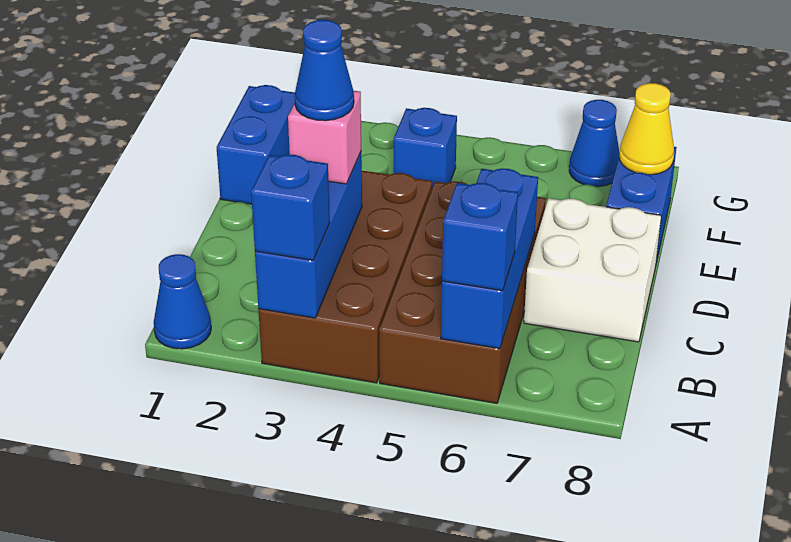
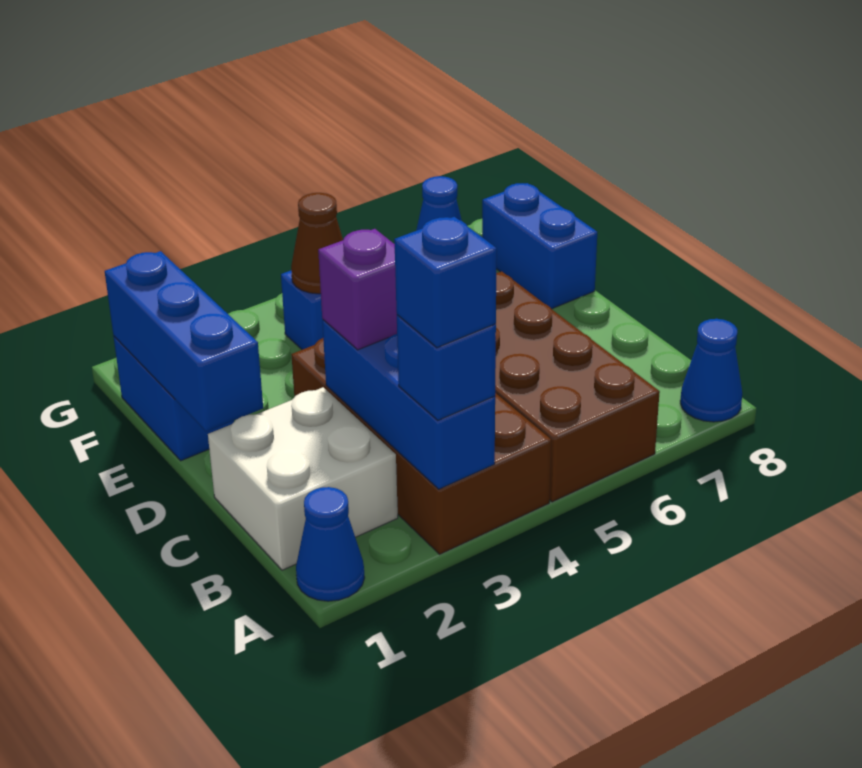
blue brick A6:C6 level 2 -> blue brick D1:F1 level 2
blue brick A6 level 3 -> blue brick A3 level 4
pink brick C3 level 3 -> purple brick C3 level 3
blue cone C3 level 4 -> blue cone A8 level 1
white brick C7:D8 level 1 -> white brick B1:C2 level 1
none -> brown cone F4 level 2
yellow cone F8 level 2 -> none

